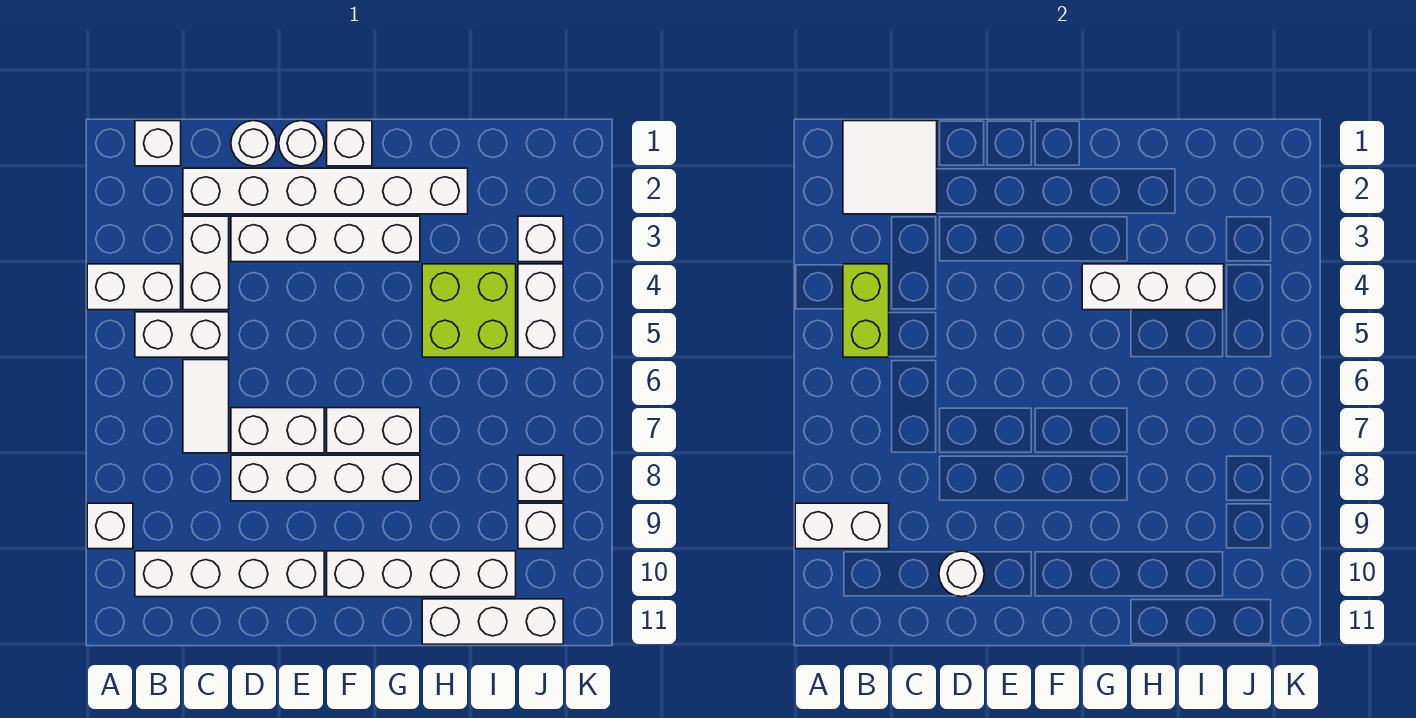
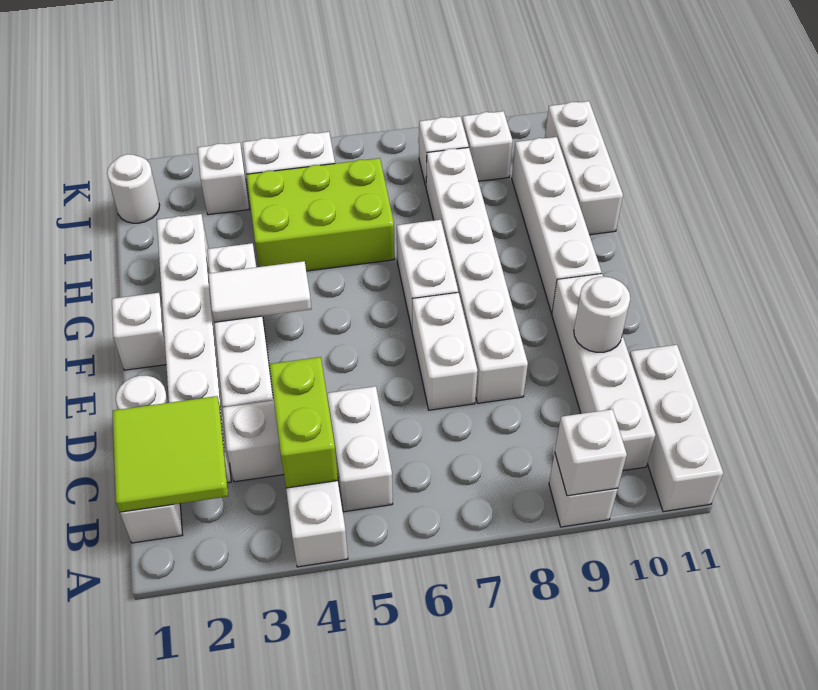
white brick A9:B9 level 2 -> white brick A9 level 2
white tile B1:C2 level 2 -> lime tile B1:C2 level 2
lime brick B4:B5 level 2 -> lime brick B4:C4 level 2
white tile C6:C7 level 1 -> white tile F3:F4 level 2
white brick D8:G8 level 1 -> white brick D8:I8 level 1
white round brick E1 level 1 -> white round brick J1 level 1
white brick G4:I4 level 2 -> white brick A11:C11 level 1
lime brick H4:I5 level 1 -> lime brick H4:I6 level 1

